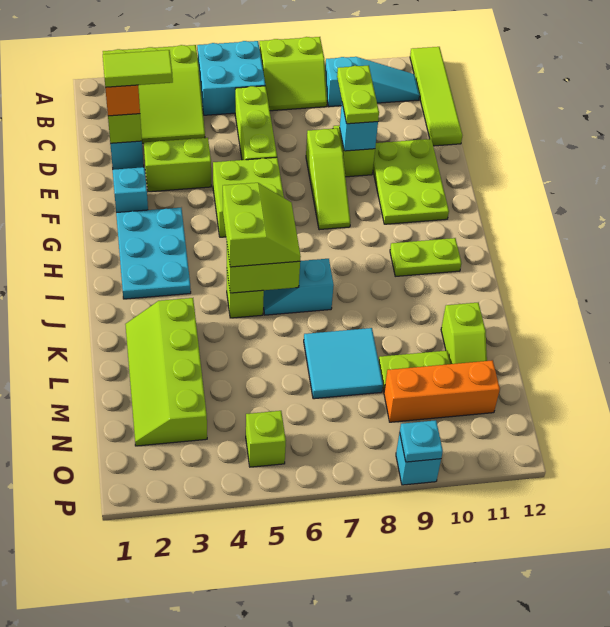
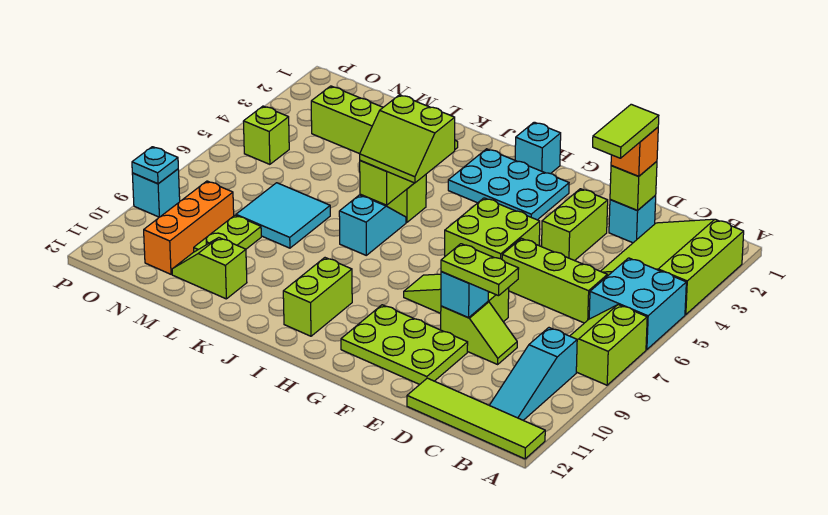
cyan brick F2 level 1 -> cyan brick H1 level 1
lime plate I10:I11 level 1 -> lime brick I10:I11 level 1

